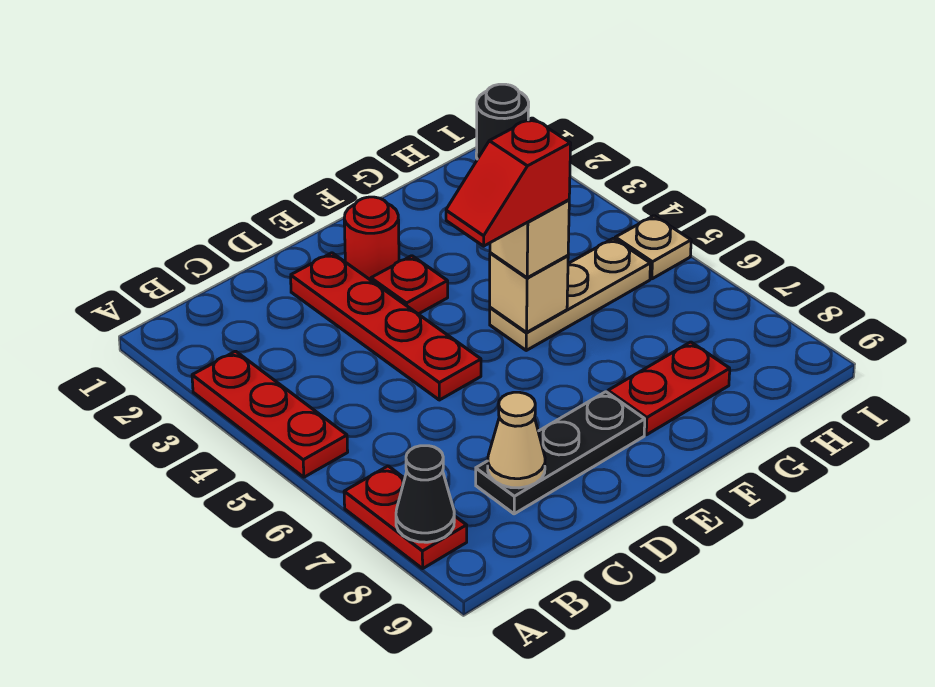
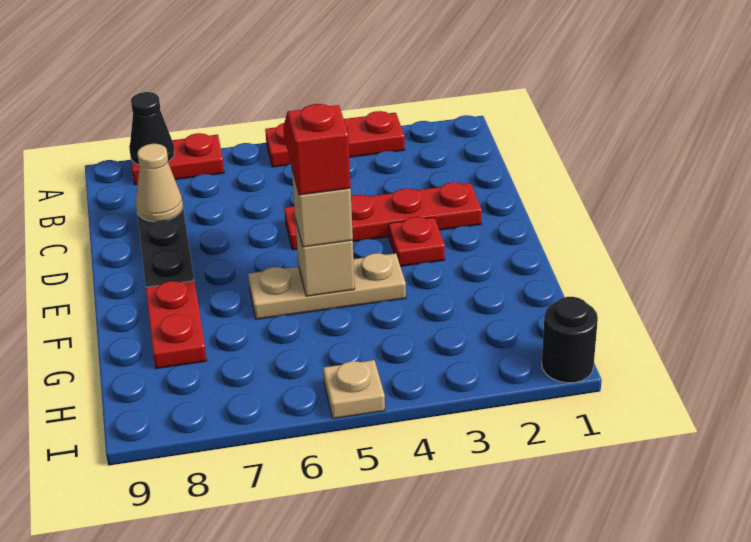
red round brick E2 level 1 -> none
tan plate F5:H5 level 1 -> tan plate F4:F6 level 1

